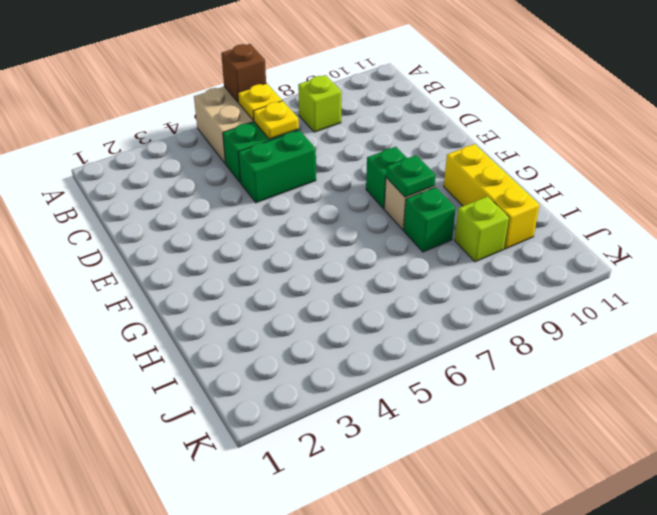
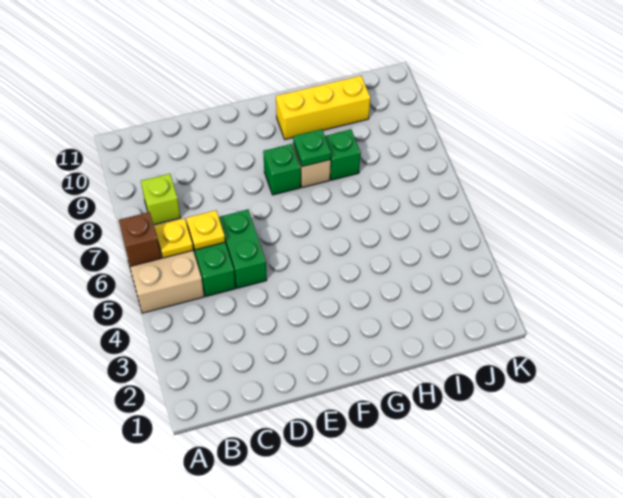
lime brick I9 level 1 -> none

